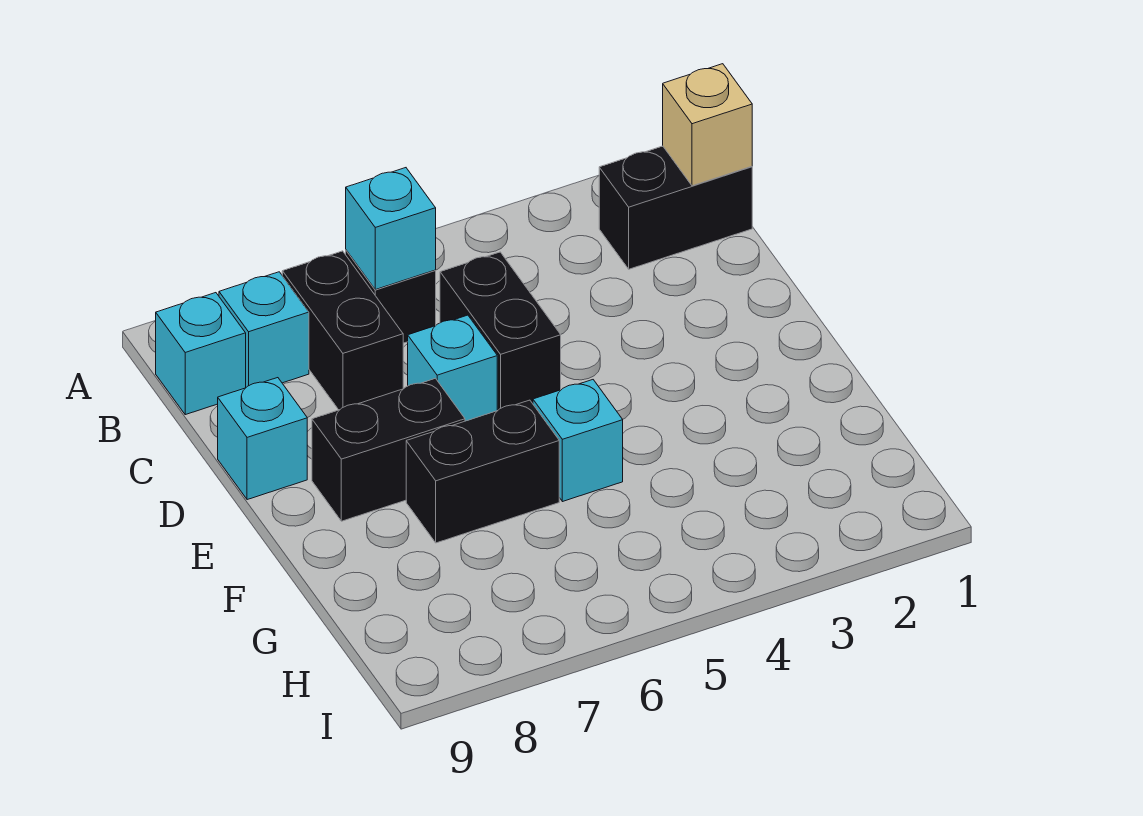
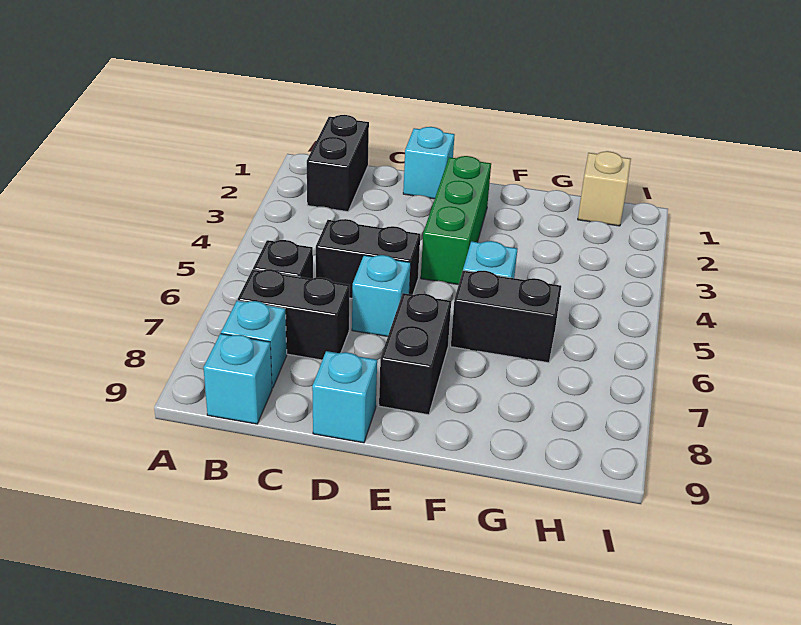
tan brick B1 level 2 -> tan brick H1 level 1
cyan brick B6 level 2 -> cyan brick D1 level 1
none -> green brick E2:E4 level 1
black brick F6:F7 level 1 -> black brick F6:G6 level 1

